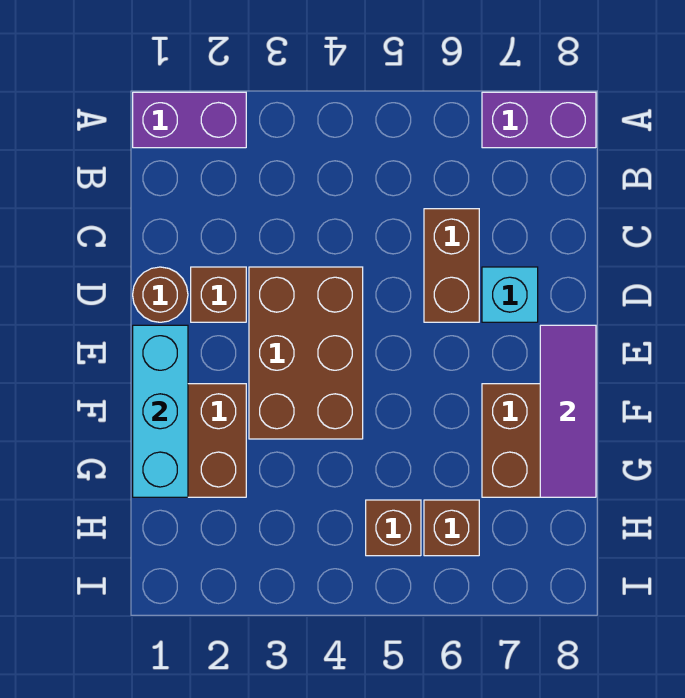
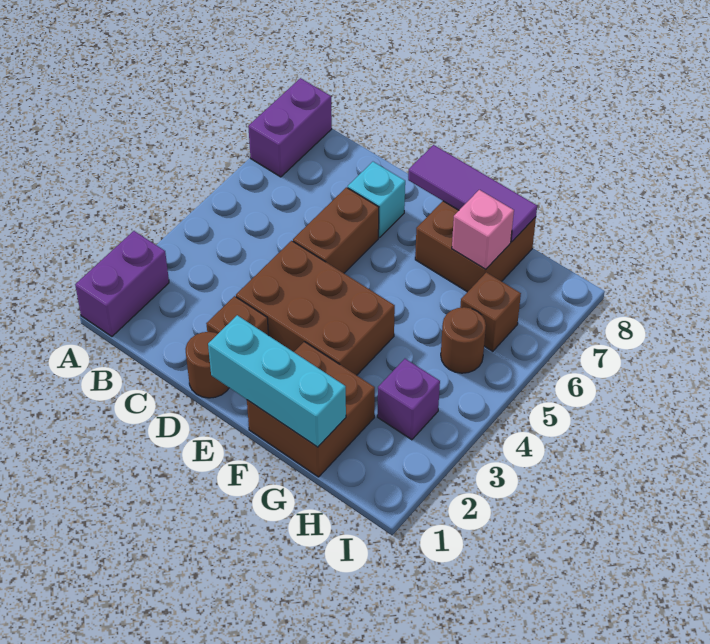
brown brick C6:D6 level 1 -> brown brick D5:D6 level 1
none -> pink brick G7 level 2
none -> purple brick H3 level 1
brown brick H5 level 1 -> brown round brick H5 level 1

